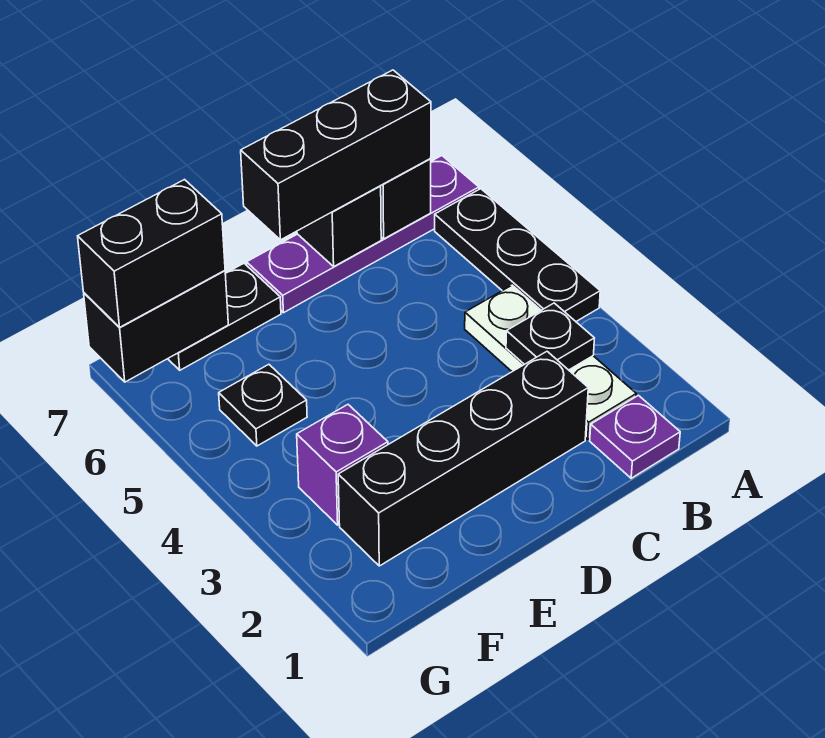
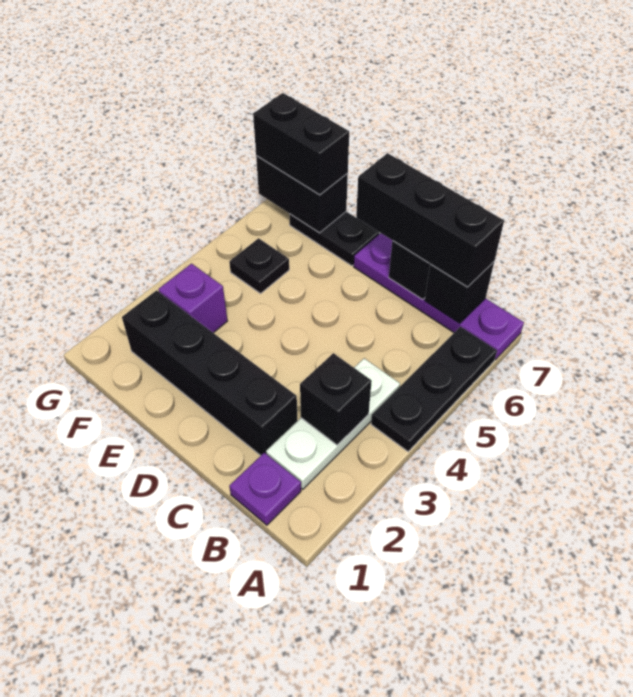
black plate B3 level 2 -> black brick B3 level 2

